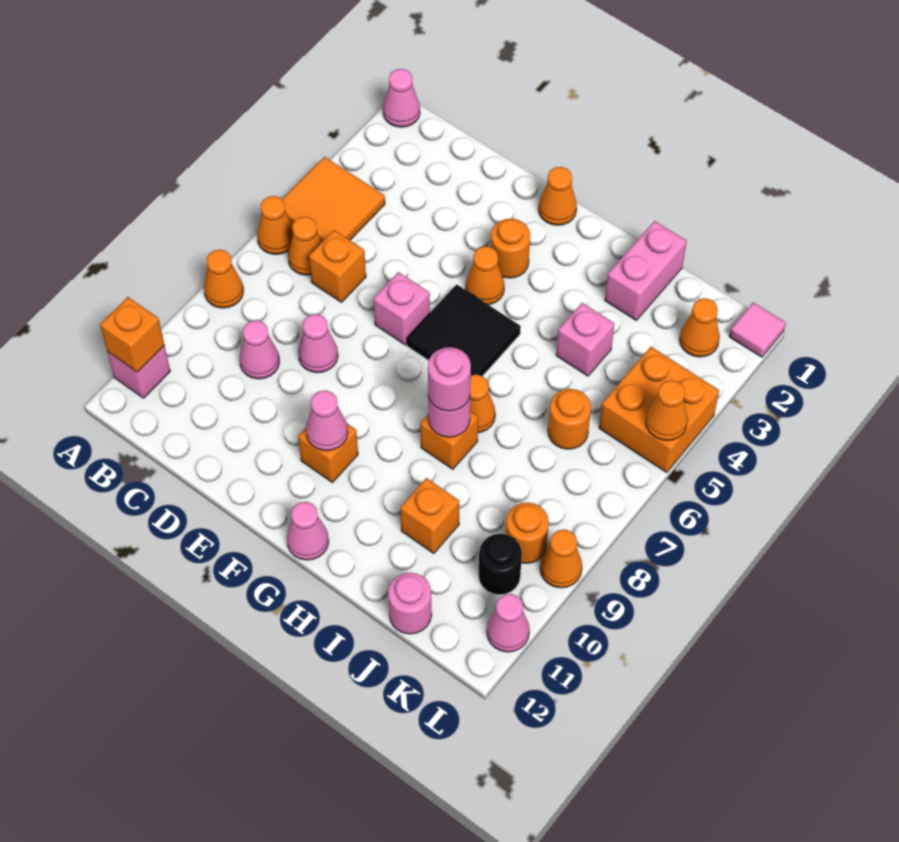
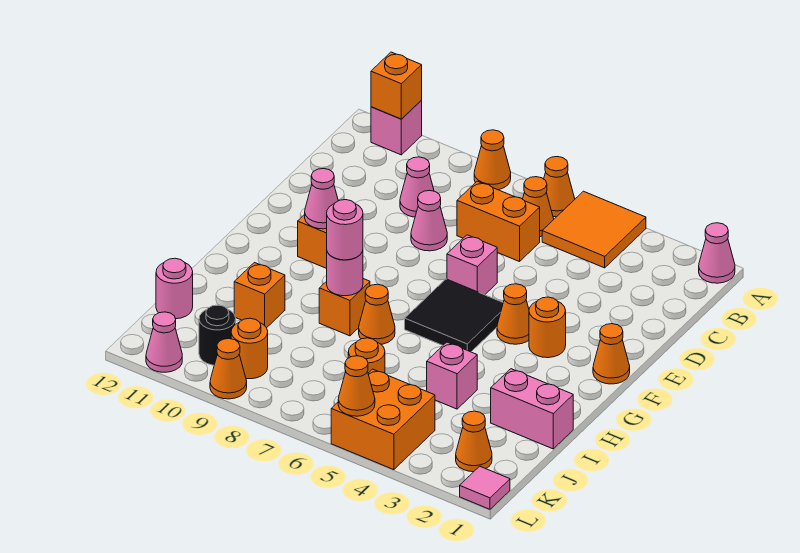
orange brick C6 level 1 -> orange brick C6:C7 level 1
pink cone G12 level 1 -> none

